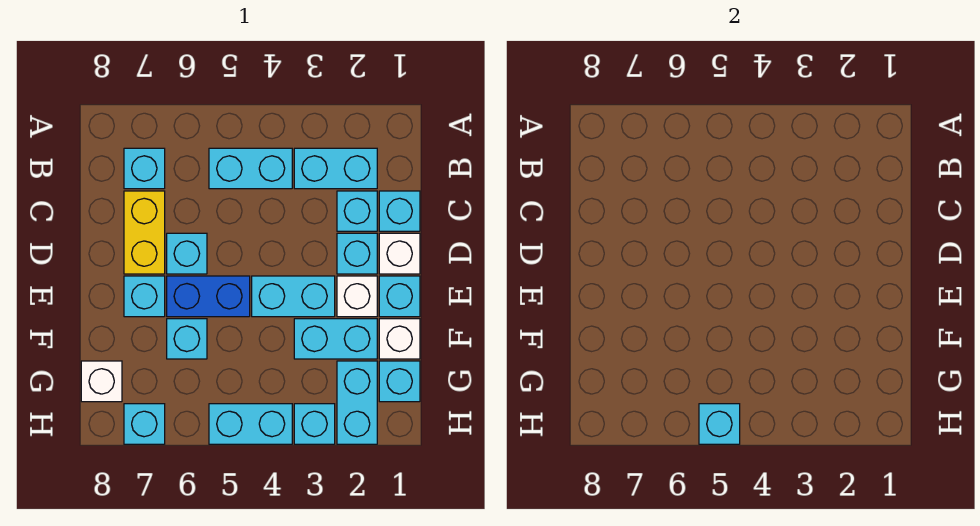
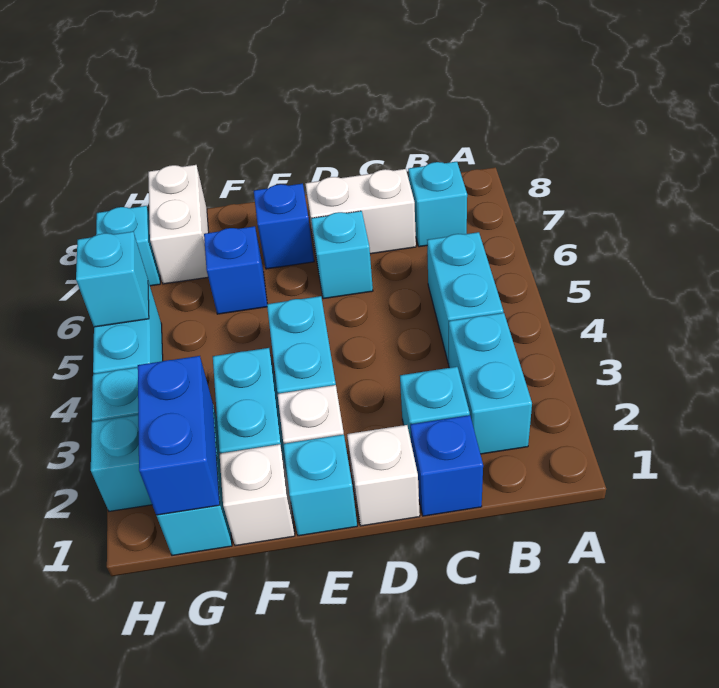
cyan brick C1 level 1 -> blue brick C1 level 1
yellow brick C7:D7 level 1 -> white brick C7:D7 level 1
cyan brick D2 level 1 -> none
blue brick E5:E6 level 1 -> blue brick G1:G2 level 2
cyan brick E7 level 1 -> blue brick E7 level 1
cyan brick F6 level 1 -> blue brick F6 level 1
white brick G8 level 1 -> white brick G7:G8 level 1

